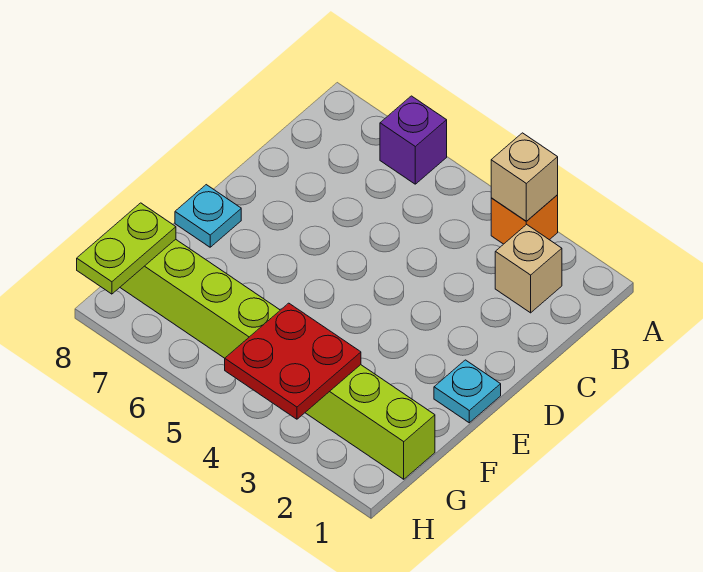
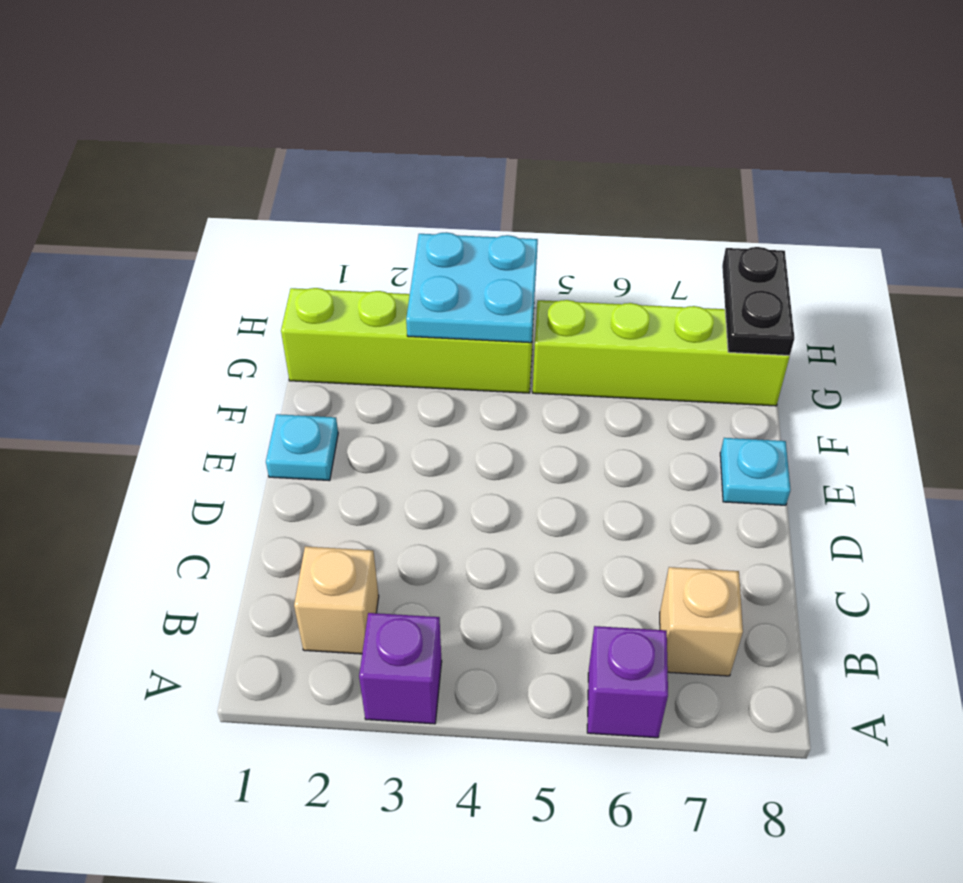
orange brick A3 level 1 -> purple brick A3 level 1
tan brick A3 level 2 -> tan brick B7 level 1
red plate G3:H4 level 2 -> cyan plate G3:H4 level 2
lime plate G8:H8 level 2 -> black plate G8:H8 level 2

